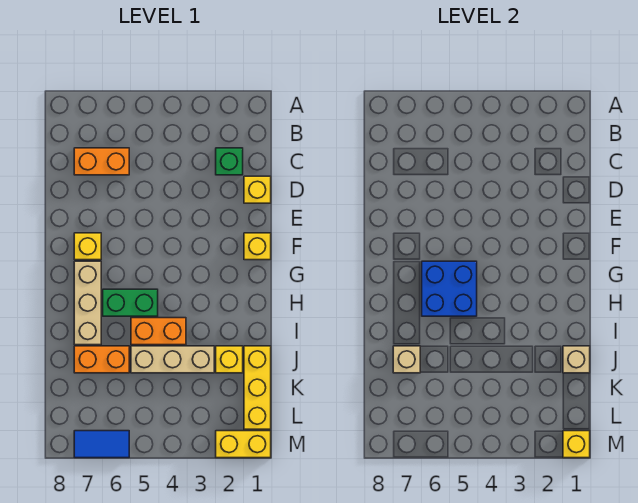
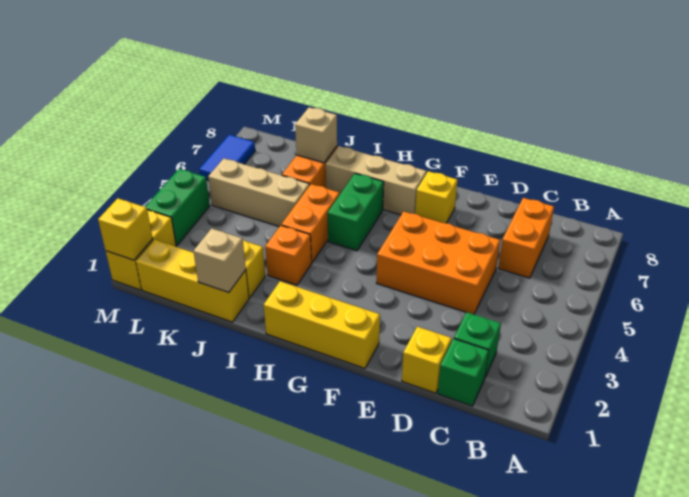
none -> green brick C1 level 1
none -> orange brick D4:F5 level 1
yellow brick F1 level 1 -> yellow brick F1:H1 level 1
blue brick G5:H6 level 2 -> none
none -> orange brick I3 level 1
tan brick J3:J5 level 1 -> tan brick J5:L5 level 1
none -> green brick M3:M4 level 1

